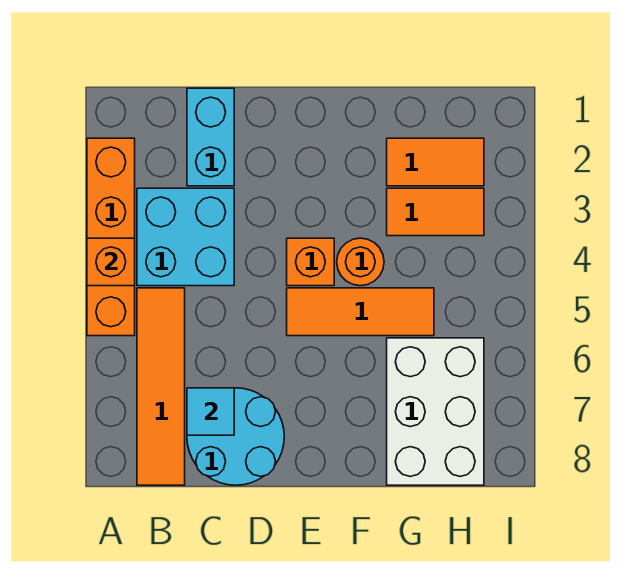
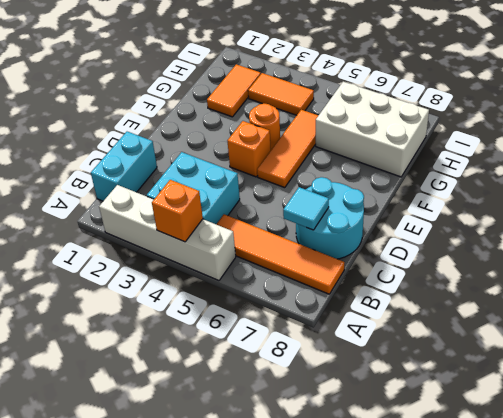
orange brick A2:A5 level 1 -> white brick A2:A5 level 1
cyan brick C1:C2 level 1 -> cyan brick B1:C1 level 1
orange tile G3:H3 level 1 -> orange tile H3:H4 level 1

